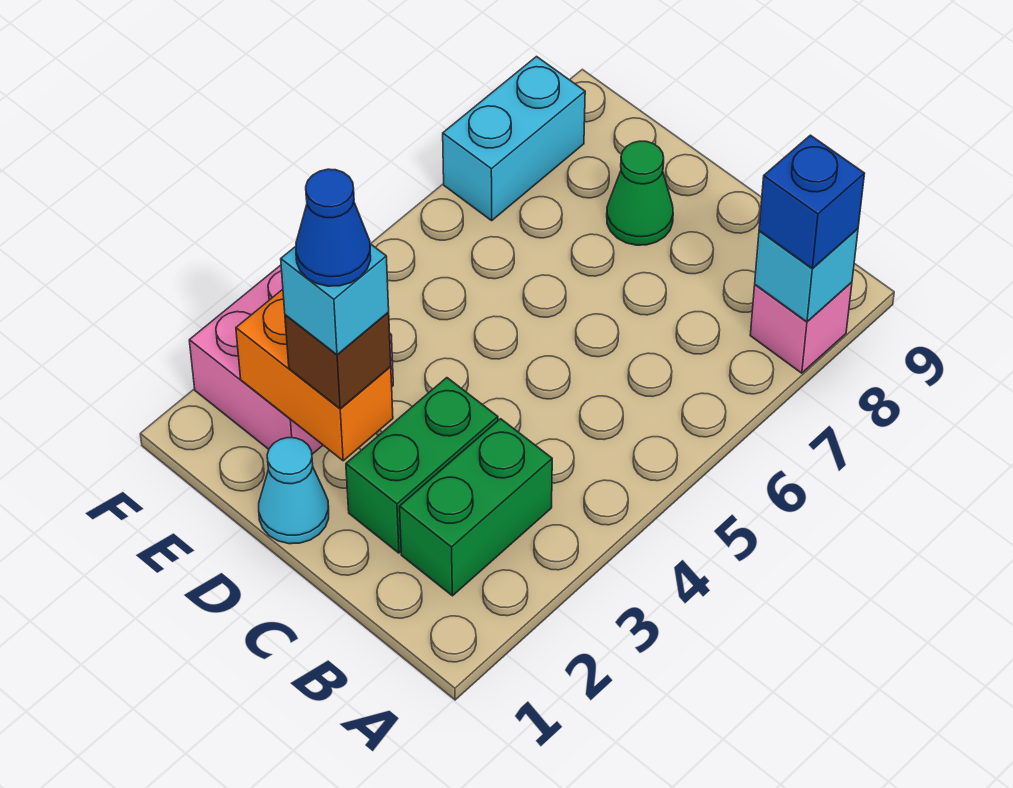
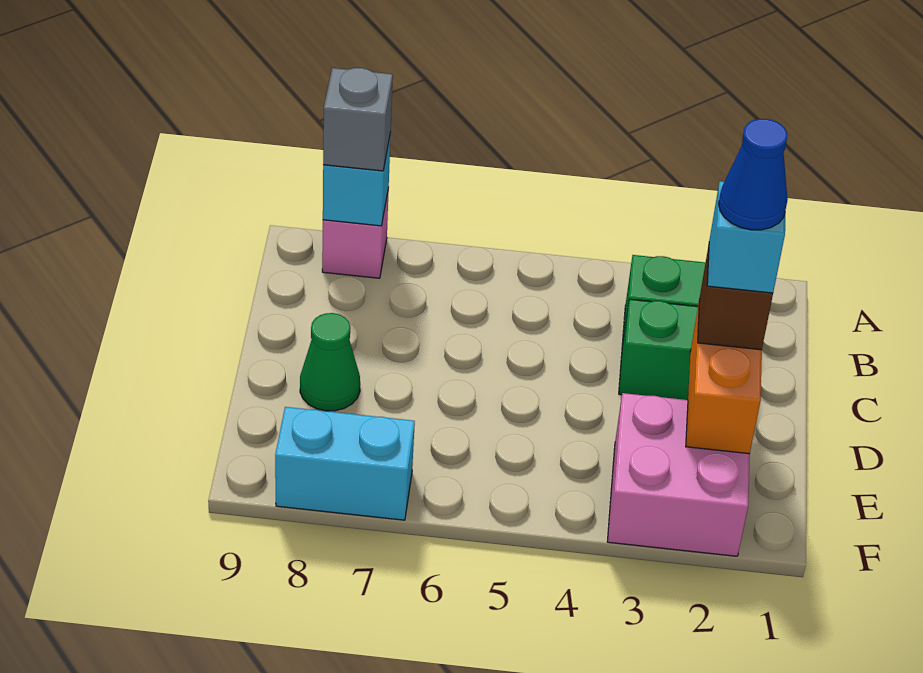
blue brick A8 level 3 -> grey brick A8 level 3
cyan cone D1 level 1 -> none

